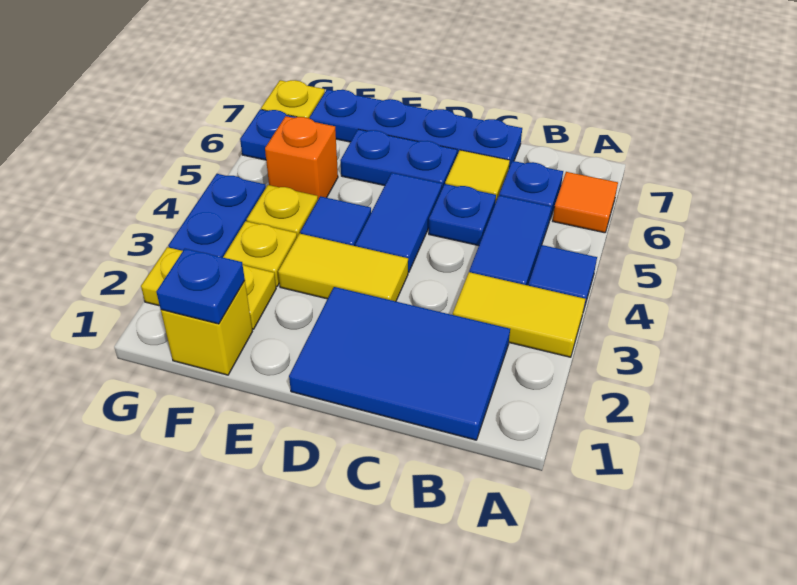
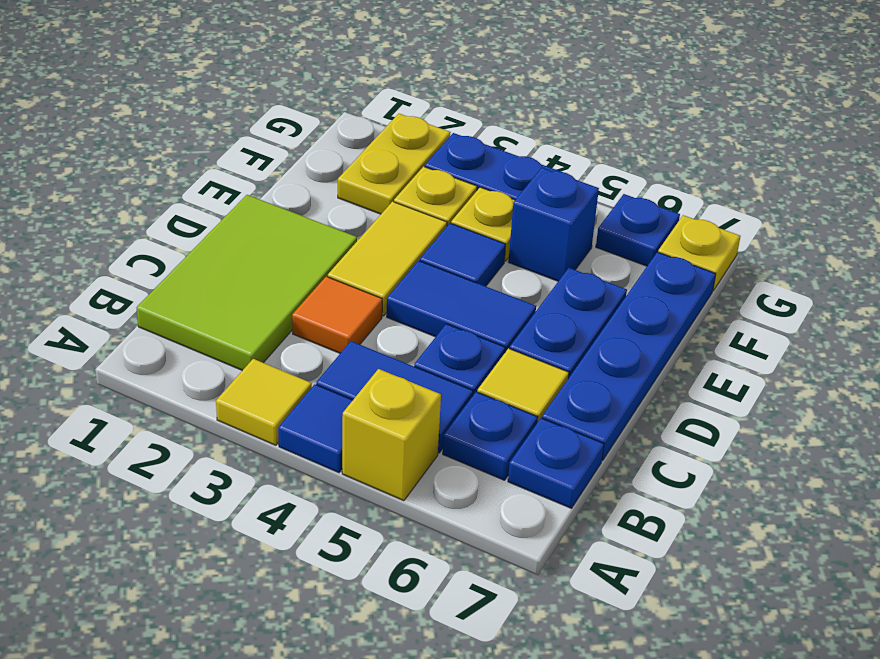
yellow tile A3:B3 level 1 -> yellow tile A3 level 1
orange tile A6 level 1 -> orange tile C3 level 1
blue tile B1:D2 level 1 -> lime tile B1:D2 level 1
yellow brick F1 level 1 -> yellow brick A5 level 1
blue plate F1 level 2 -> blue plate B7 level 1
orange brick F5 level 1 -> blue brick F5 level 1

